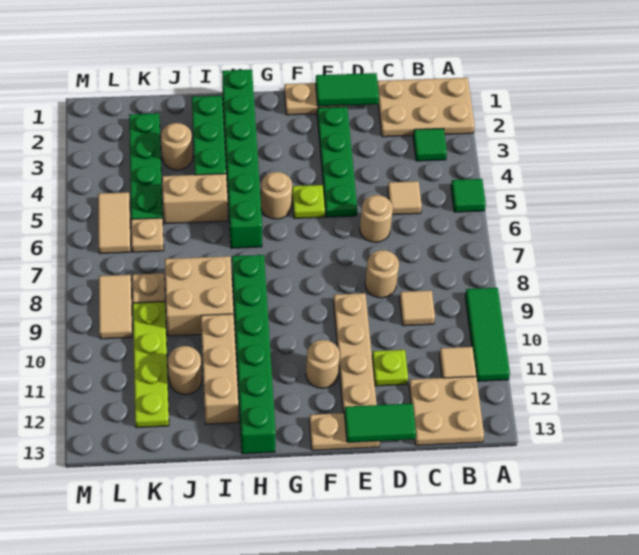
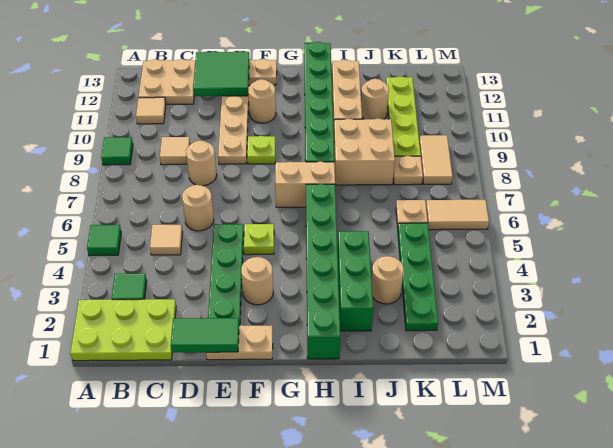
tan plate A1:C2 level 1 -> lime plate A1:C2 level 1
green tile A9:A11 level 1 -> green tile A9 level 1
lime plate D11 level 1 -> lime plate F9 level 1
green tile D13:E13 level 2 -> green tile D12:E13 level 2
tan round brick G5 level 1 -> tan round brick F3 level 1
tan brick I5:J5 level 1 -> tan brick G7:H7 level 1
tan tile L5:L6 level 1 -> tan tile L6:M6 level 1

